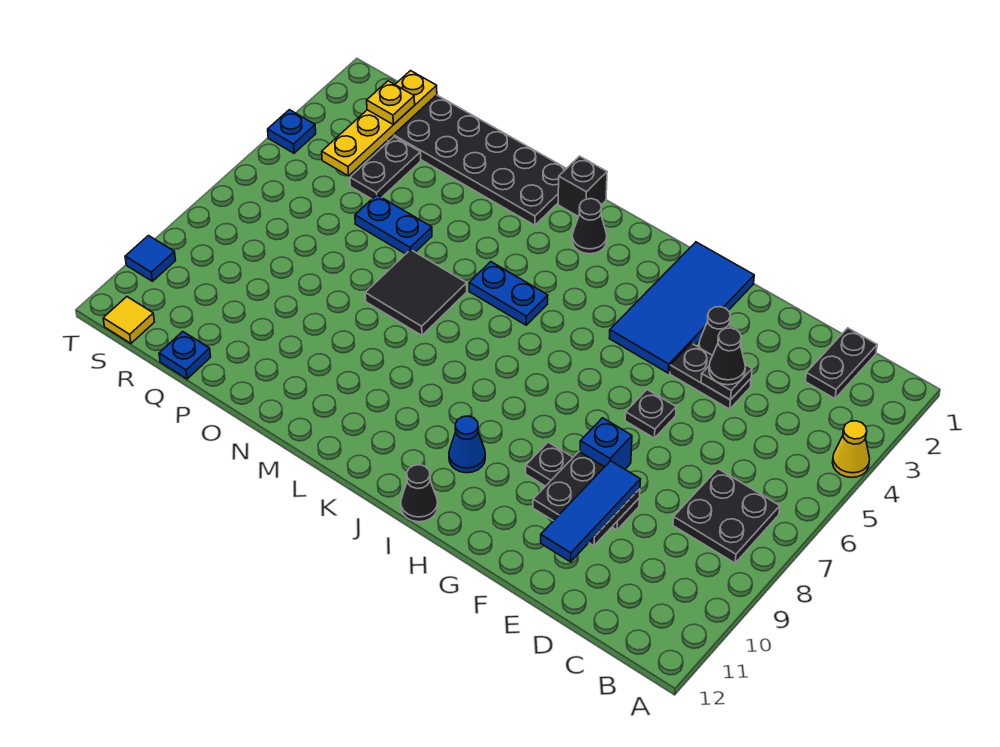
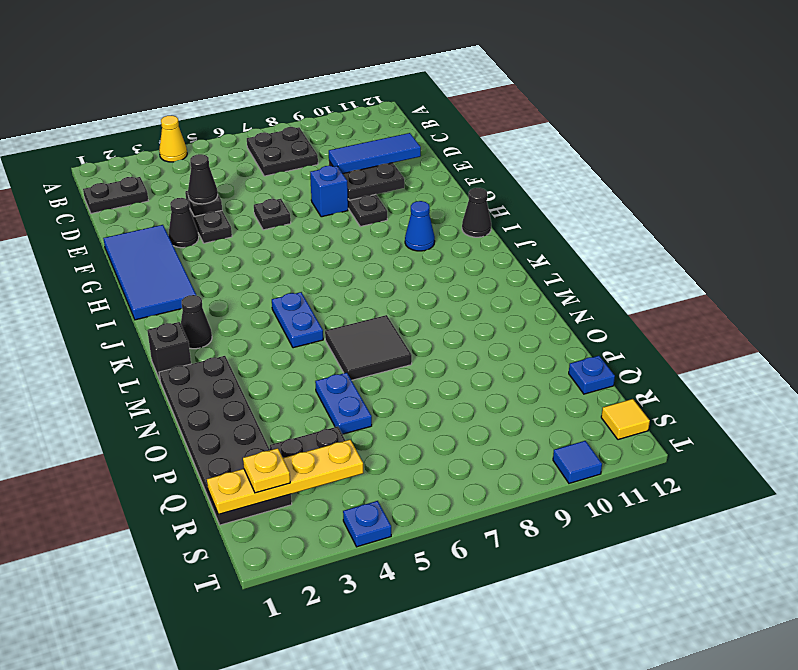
blue tile G1:H4 level 1 -> blue tile F1:I2 level 1

